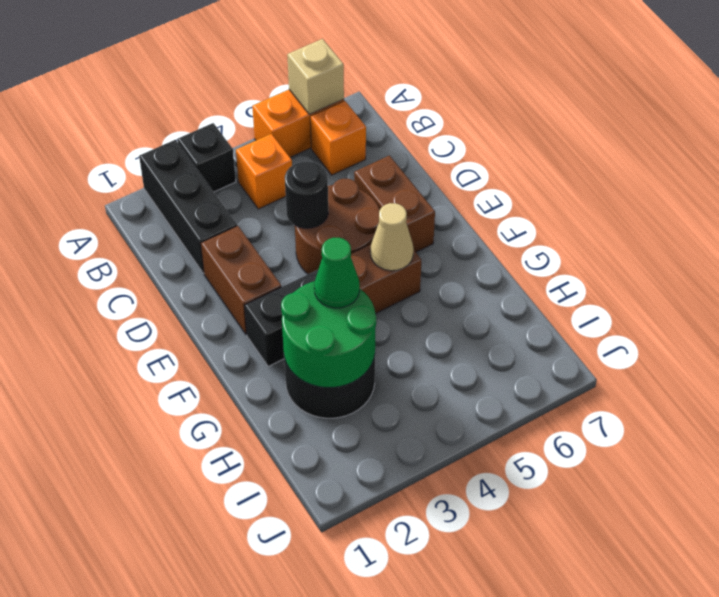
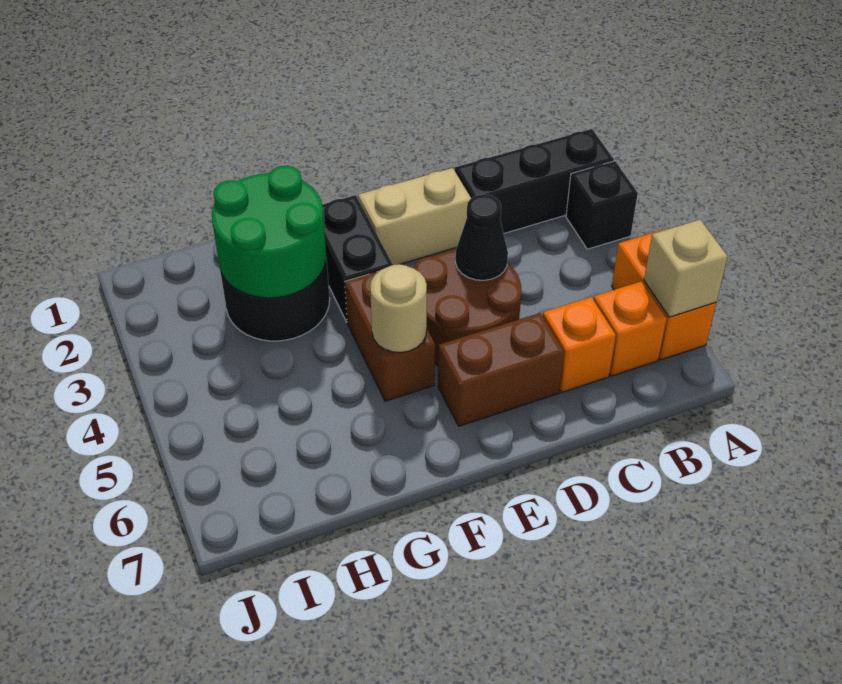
orange brick B4 level 1 -> orange brick C6 level 1
brown brick D2:E2 level 1 -> tan brick D2:E2 level 1
black round brick D4 level 2 -> black cone D4 level 2
tan cone F5 level 2 -> tan round brick F5 level 2
green cone G3 level 3 -> none

